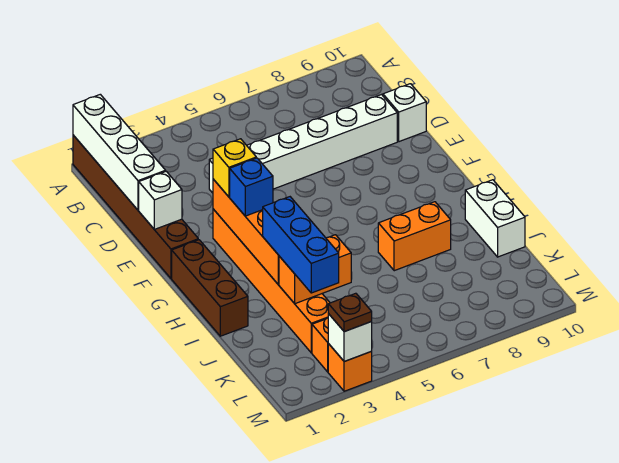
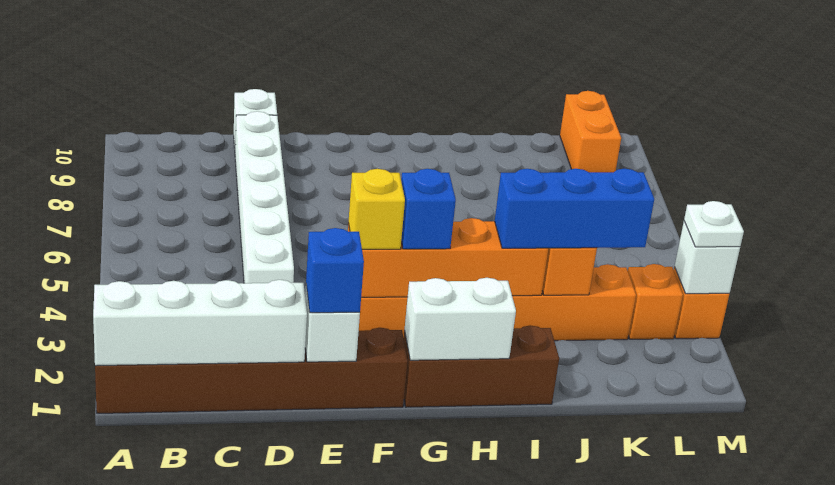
none -> blue brick E1 level 3
orange brick I7:I8 level 1 -> orange brick L9:L10 level 1
white brick I10:J10 level 1 -> white brick G1:H1 level 2
brown plate M3 level 3 -> white plate M3 level 3

